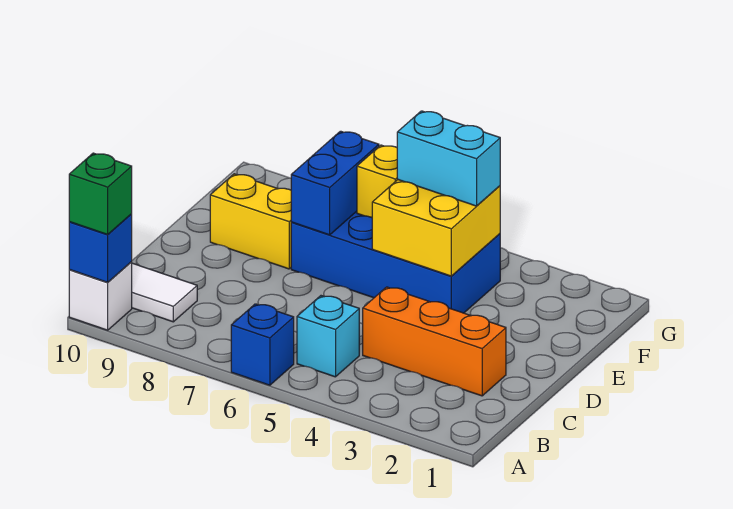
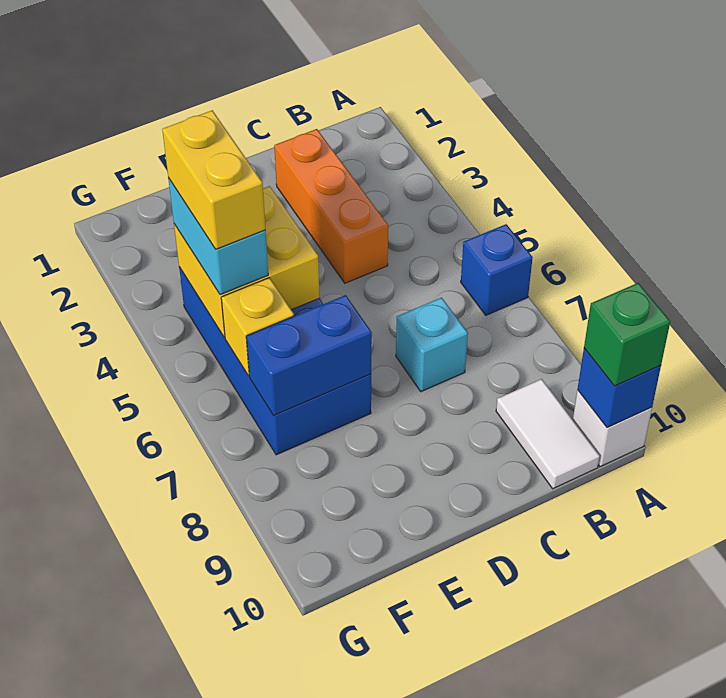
cyan brick B5 level 1 -> cyan brick C7 level 1
yellow brick E8:E9 level 1 -> yellow brick F4:F5 level 4

